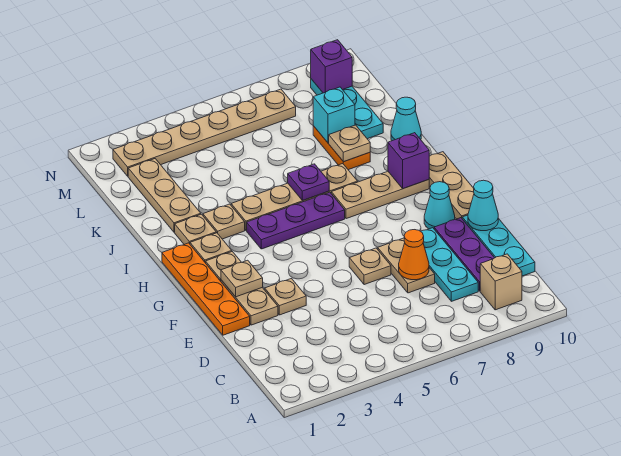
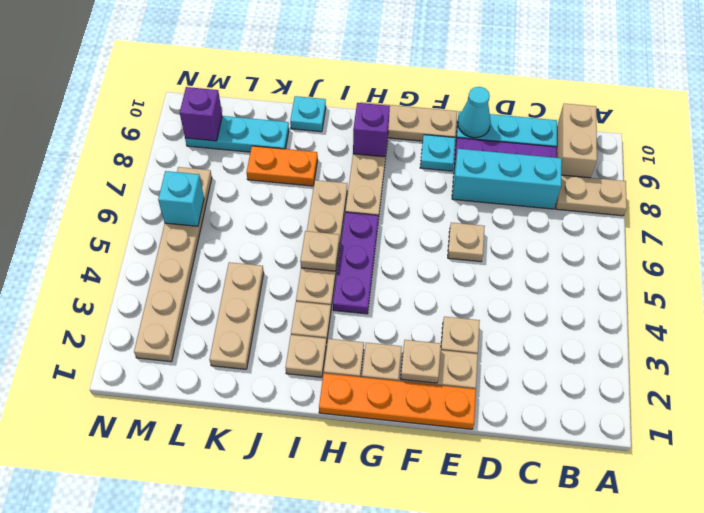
tan brick B9 level 1 -> tan brick B9:B10 level 1
cyan plate C8:E8 level 1 -> cyan brick C8:E8 level 1
tan plate D7:E7 level 1 -> tan plate A8:B8 level 1
orange cone D7 level 2 -> none
cyan cone F9 level 1 -> cyan plate F9 level 1
purple plate I6 level 2 -> none
tan plate J2:L2 level 1 -> tan plate K2:K4 level 1
tan plate J8 level 2 -> tan plate I5 level 2
cyan cone J10 level 1 -> cyan plate J10 level 1
cyan brick K8 level 2 -> cyan brick M6 level 2

